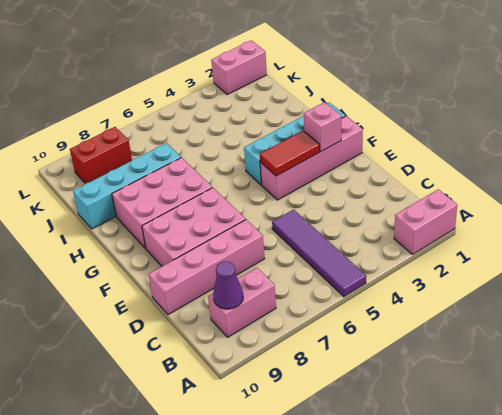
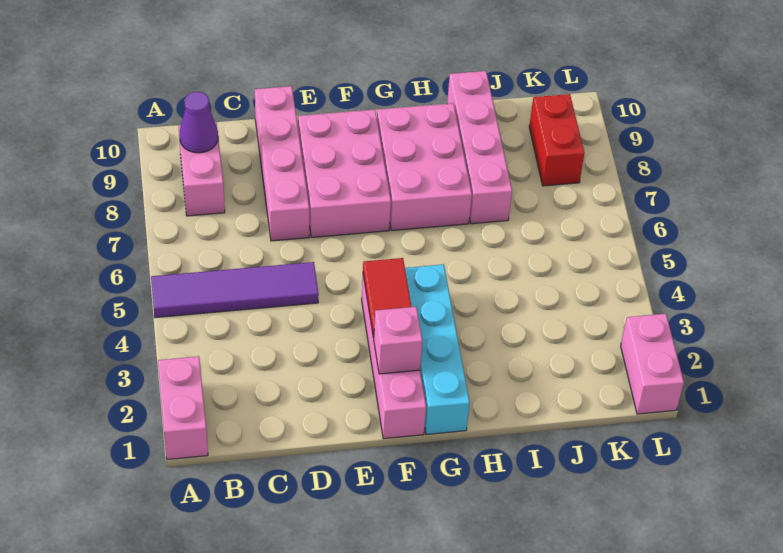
cyan brick I7:I10 level 1 -> pink brick I7:I10 level 1

